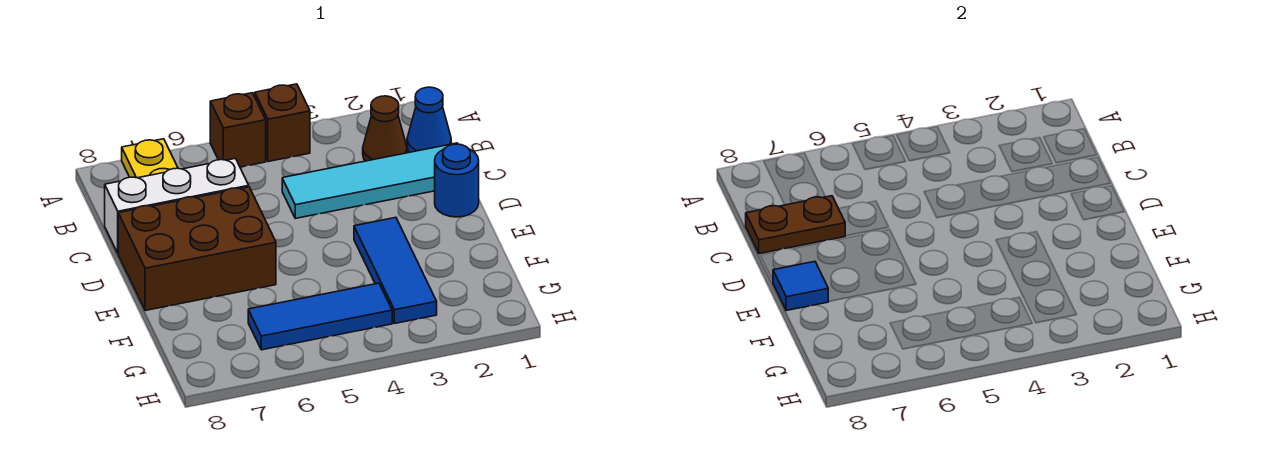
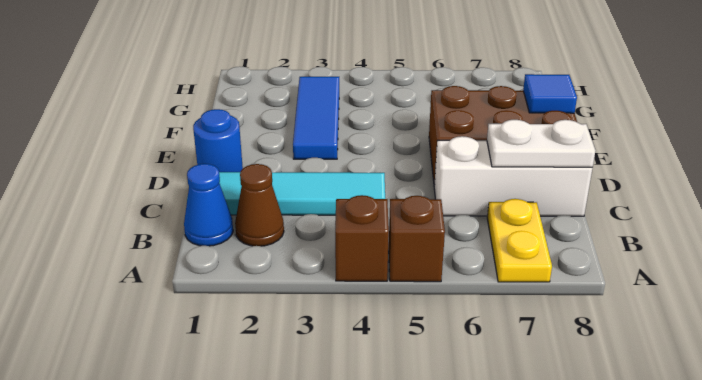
brown plate C7:C8 level 2 -> white plate C7:C8 level 2
blue tile G4:G6 level 1 -> none

